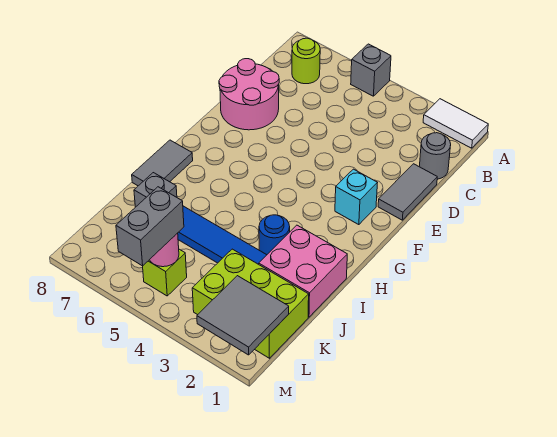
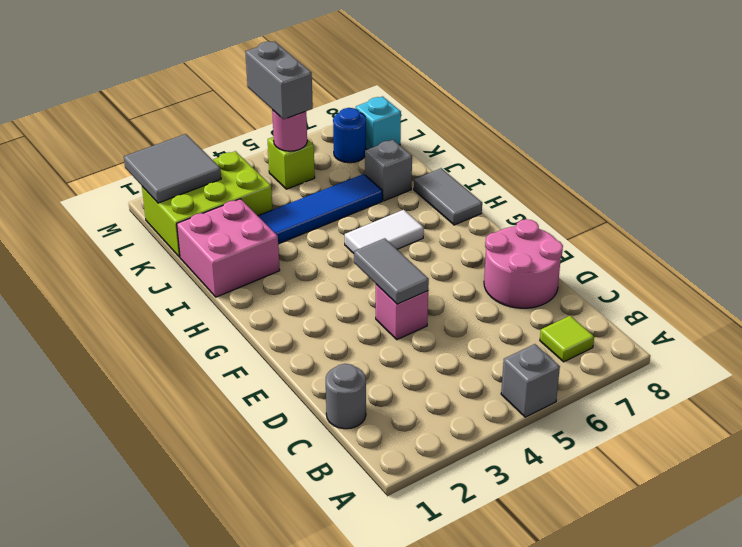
white tile A1:A2 level 1 -> white tile H5:H6 level 1
lime round brick B7 level 1 -> lime tile B7 level 1
grey tile D1:E1 level 1 -> grey tile E4:F4 level 2
none -> pink brick E4 level 1
cyan brick F2 level 1 -> cyan brick L8 level 1
blue round brick I3 level 1 -> blue round brick L7 level 1

